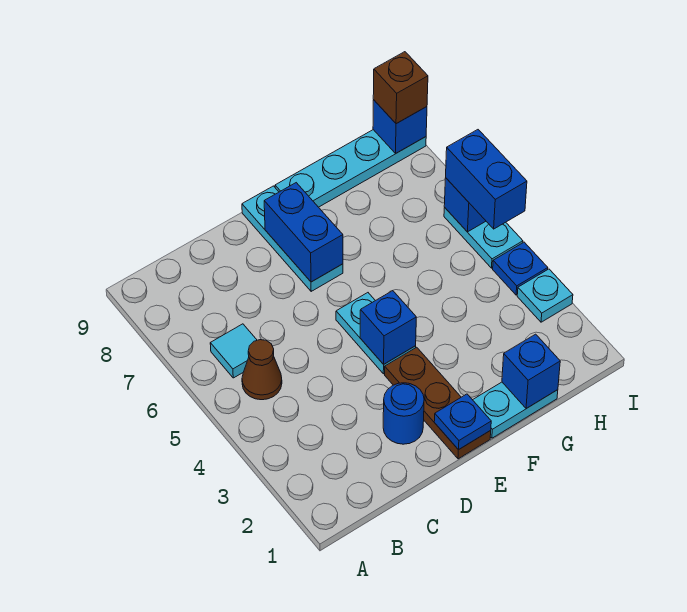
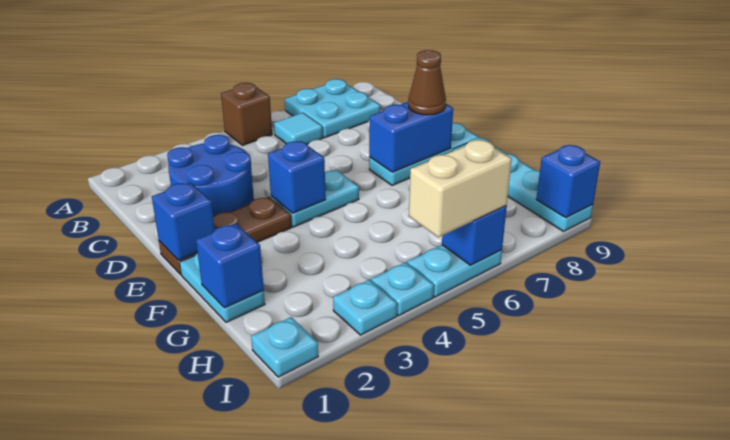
none -> cyan plate A7:B8 level 1
brown cone B5 level 1 -> brown cone E8 level 3
blue round brick D2 level 1 -> blue round brick C2:D3 level 1
blue plate E1 level 2 -> blue brick E1 level 2
none -> cyan plate I1 level 1
blue plate I4 level 1 -> cyan plate I4 level 1
blue brick I5:I6 level 3 -> tan brick I5:I6 level 3
brown brick I9 level 3 -> brown brick A5 level 1

